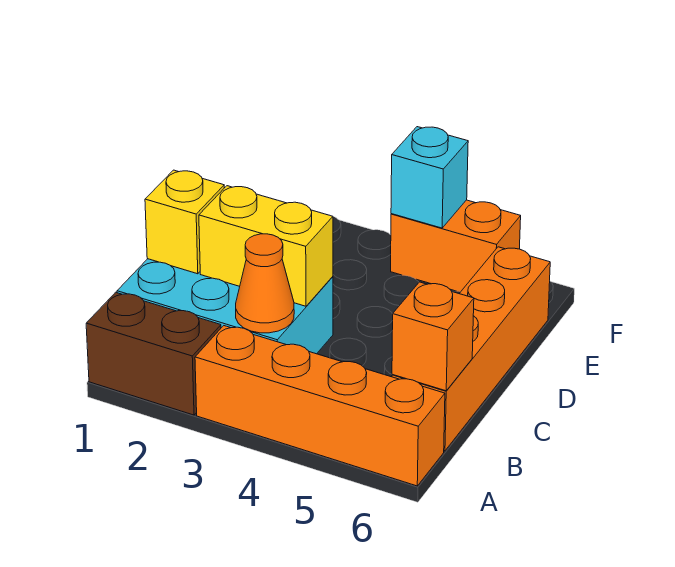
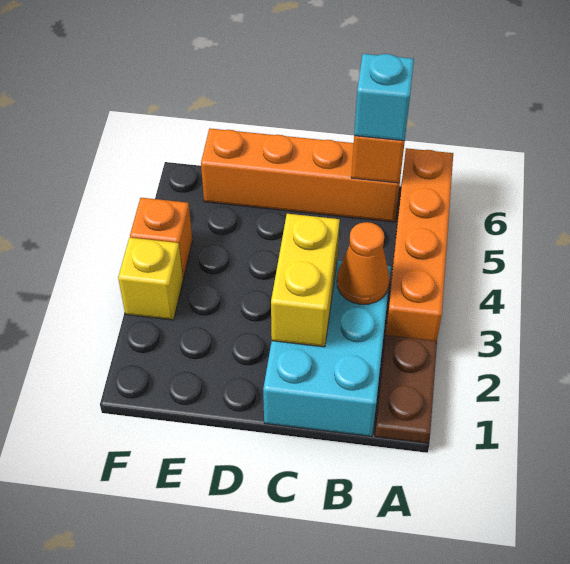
brown brick A1:A2 level 1 -> brown plate A1:A2 level 1
yellow brick C1 level 2 -> yellow brick F3 level 1
orange brick F4:F5 level 1 -> orange brick F4 level 1
cyan brick F4 level 2 -> cyan brick B6 level 3

